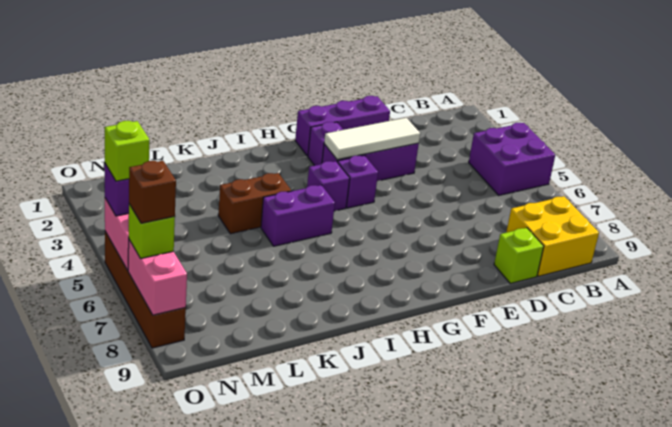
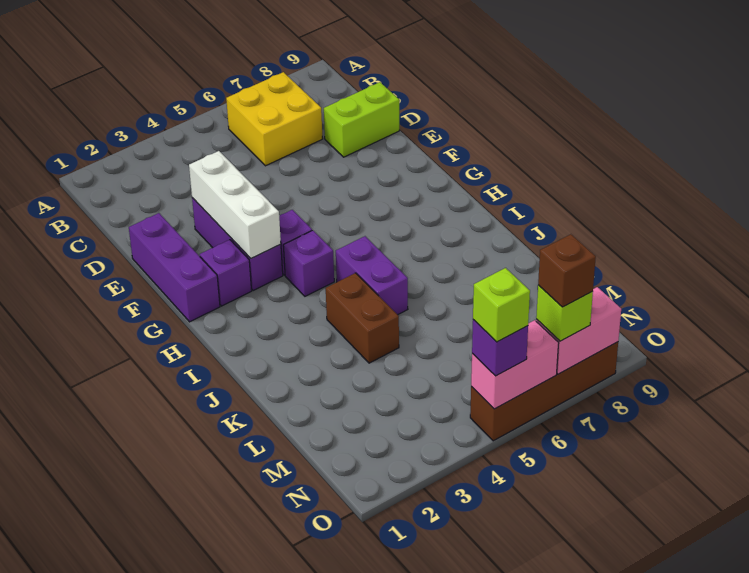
purple brick A4:B5 level 1 -> none
yellow brick B8:C9 level 1 -> yellow brick B6:C7 level 1
lime brick D9 level 1 -> lime brick D8:D9 level 1
white tile E3:G3 level 2 -> white brick E3:G3 level 2

